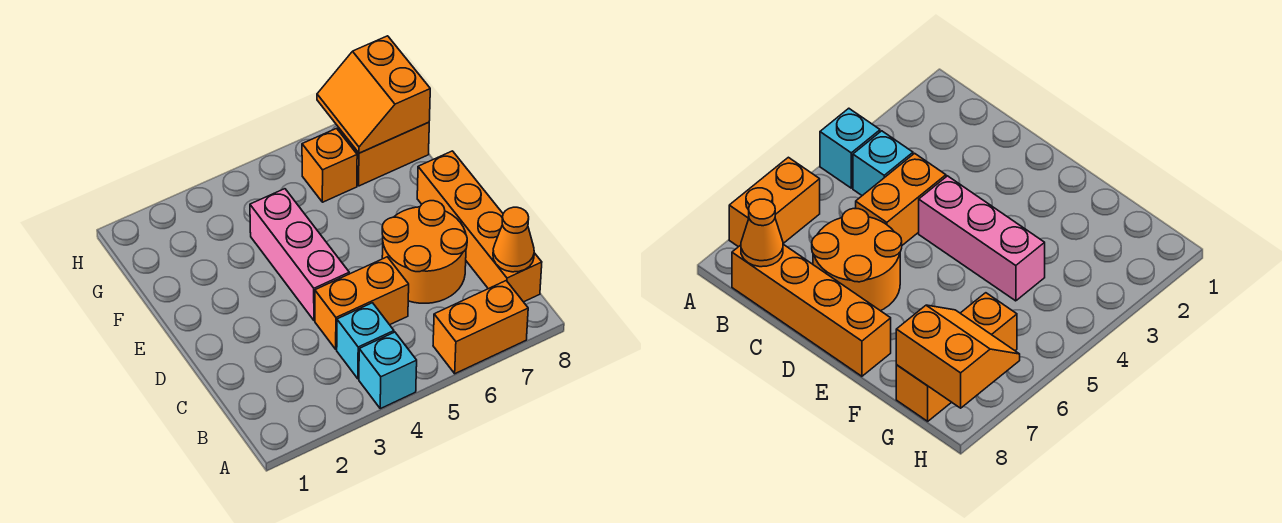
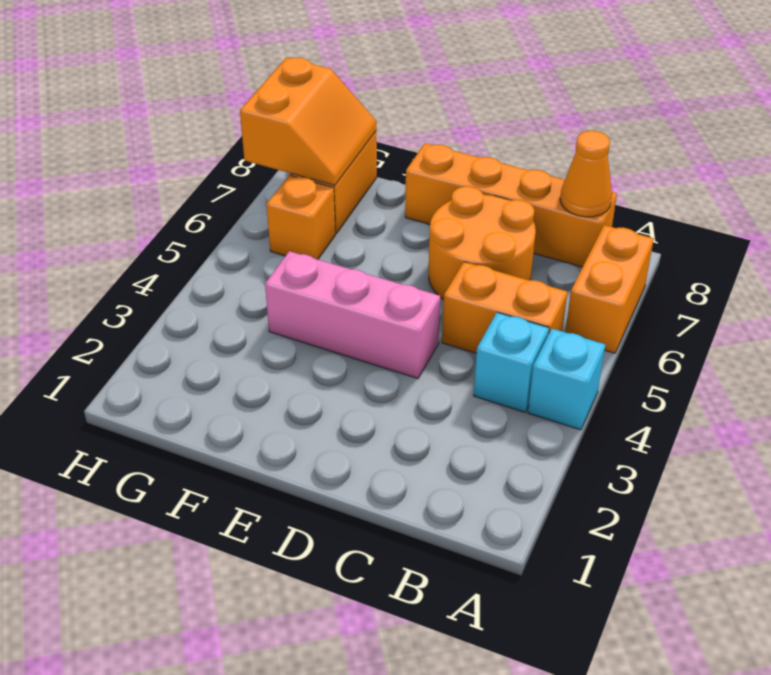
orange brick C4:C5 level 1 -> orange brick B5:C5 level 1
orange slope G7:H8 level 2 top 8 -> orange slope G7:H8 level 2 top H

